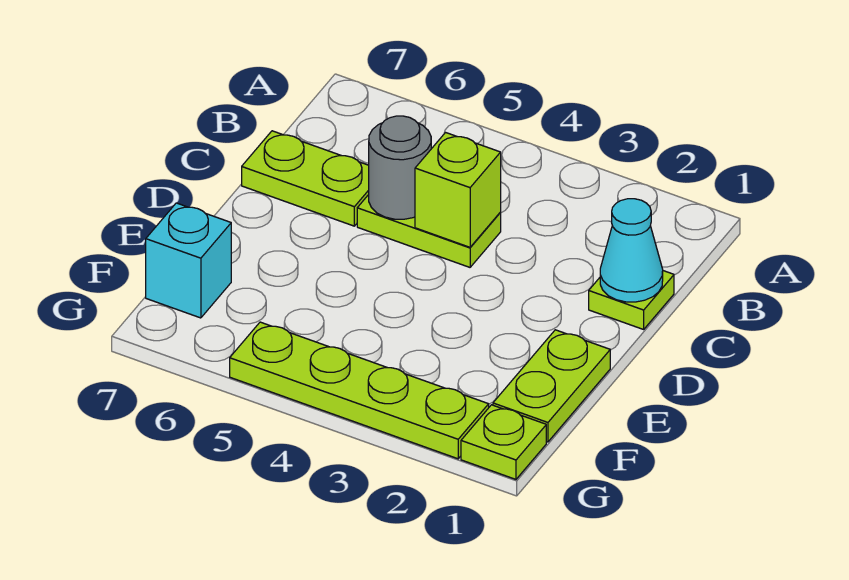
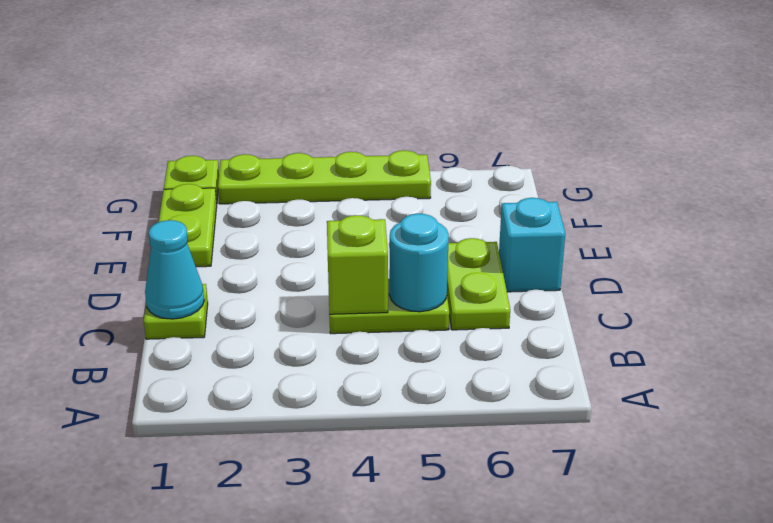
grey round brick C5 level 2 -> cyan round brick C5 level 2
lime plate C6:C7 level 1 -> lime plate C6:D6 level 1
cyan brick F7 level 1 -> cyan brick D7 level 1

